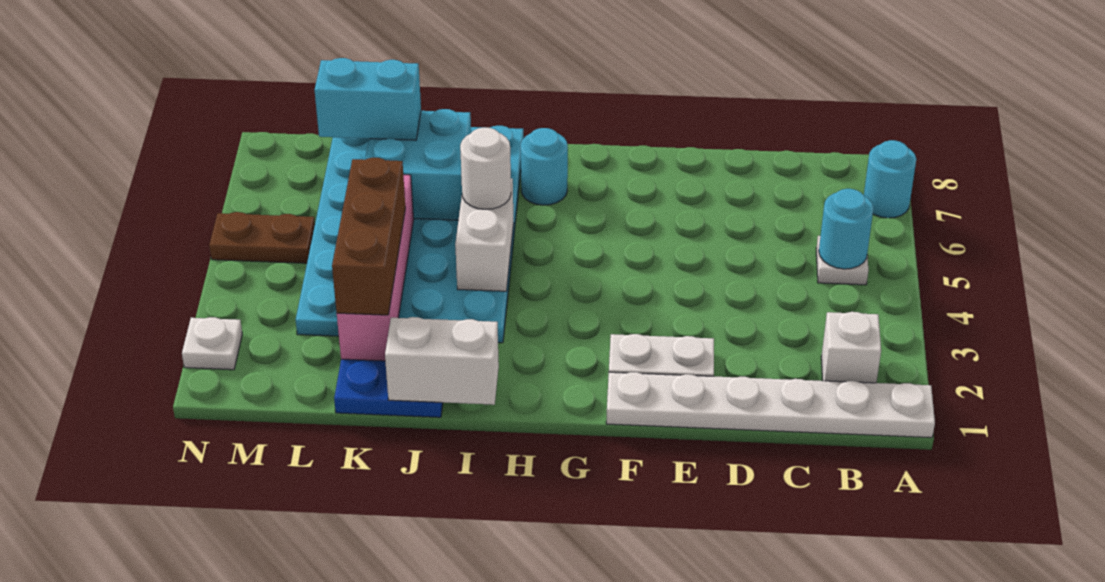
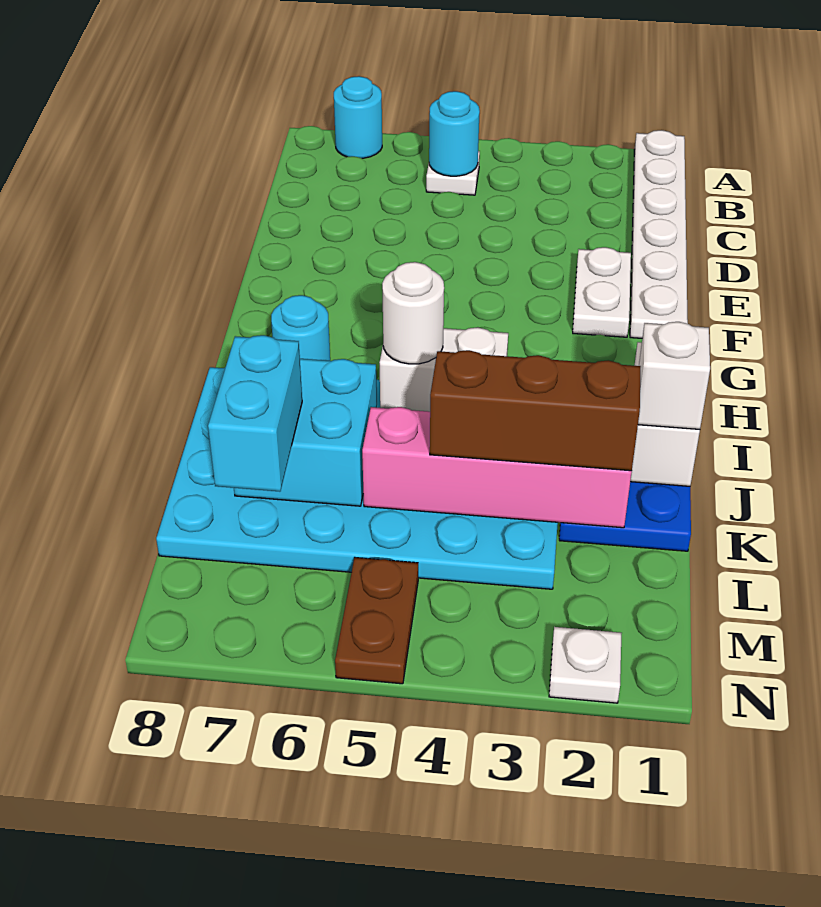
white brick B2 level 1 -> white brick J1 level 3

